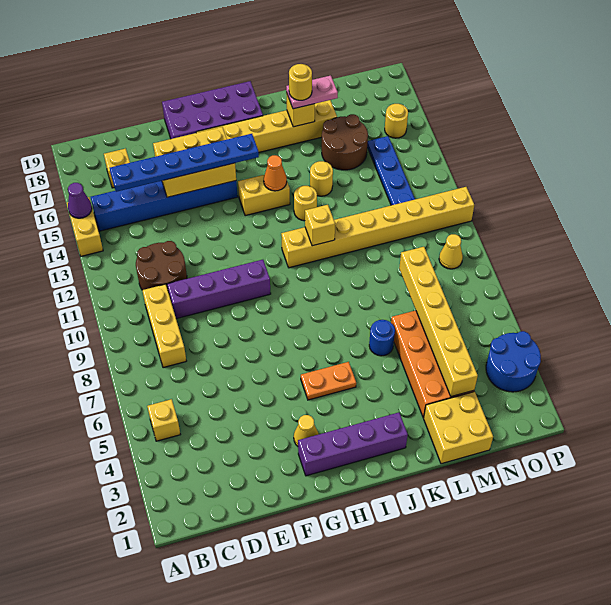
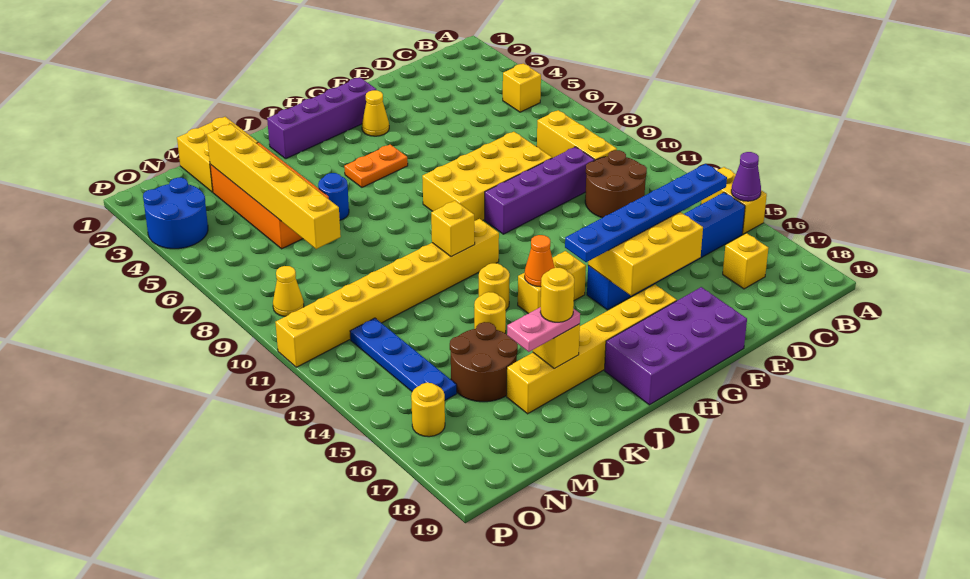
none -> yellow brick E8:H9 level 1

